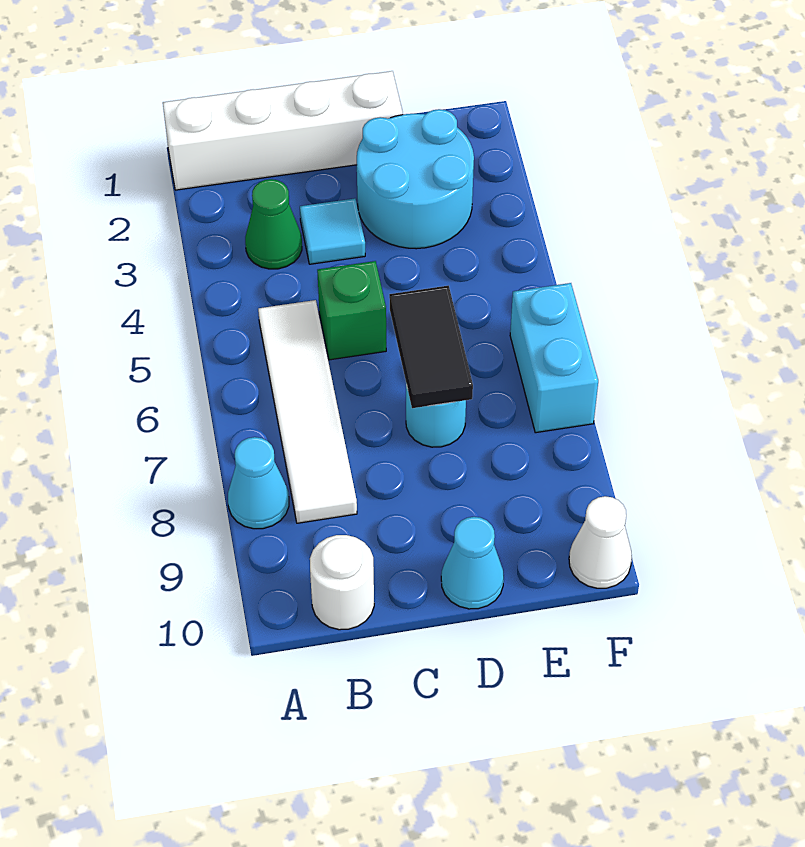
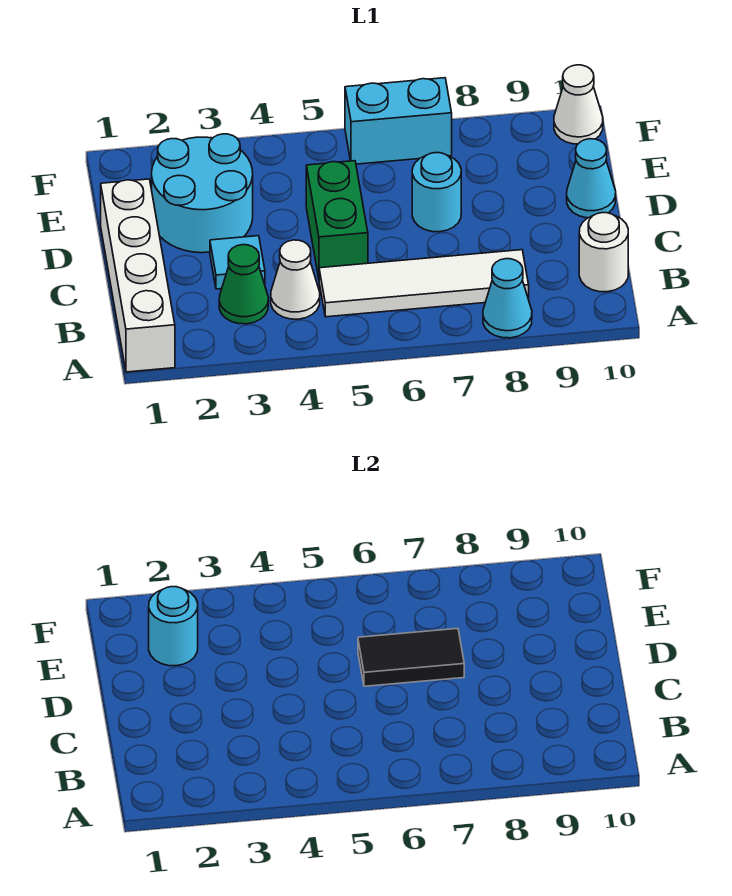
none -> white cone B4 level 1
green brick C5 level 1 -> green brick C5:D5 level 1
none -> cyan round brick E2 level 2

